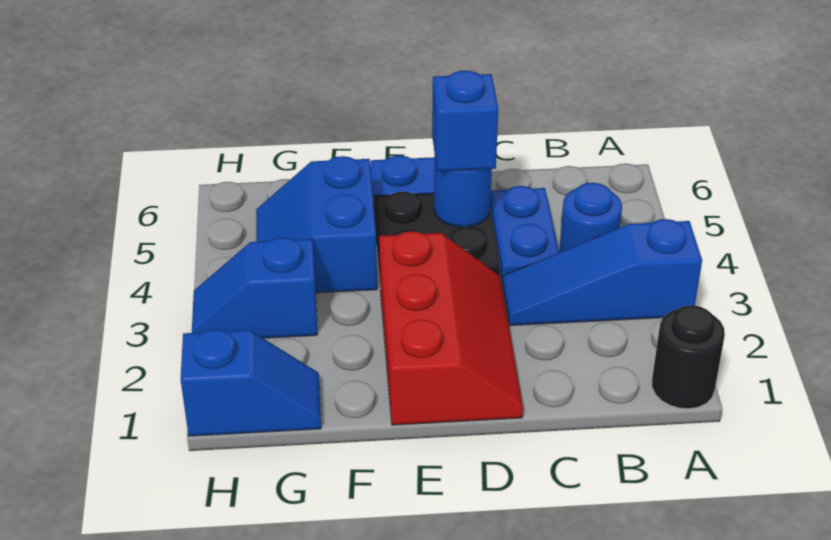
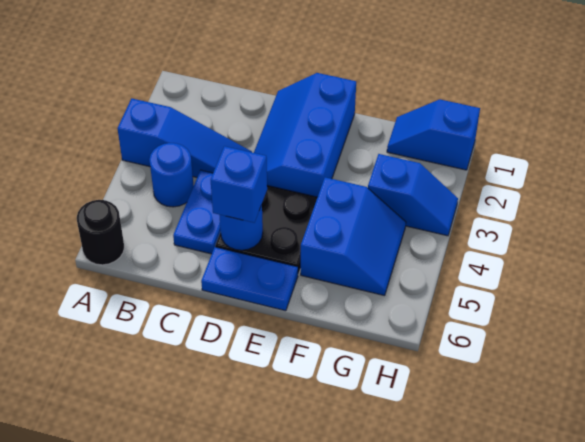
black round brick A1 level 1 -> black round brick A6 level 1
red slope D1:E3 level 1 top E -> blue slope D1:E3 level 1 top E

